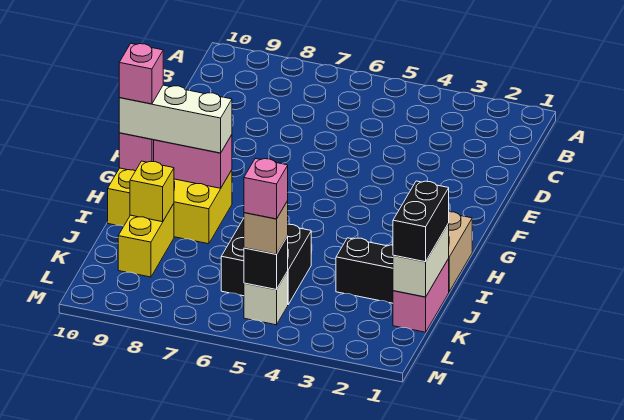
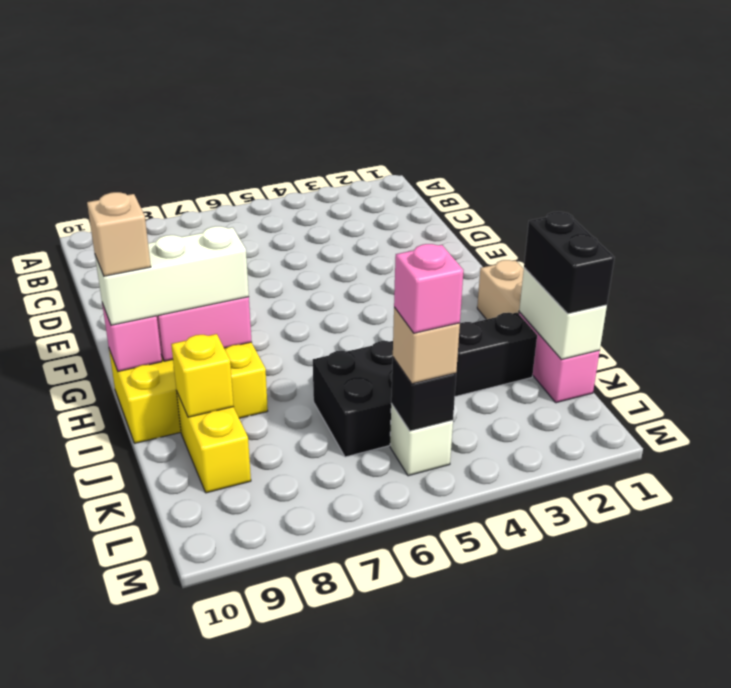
pink brick H10 level 4 -> tan brick H10 level 4

